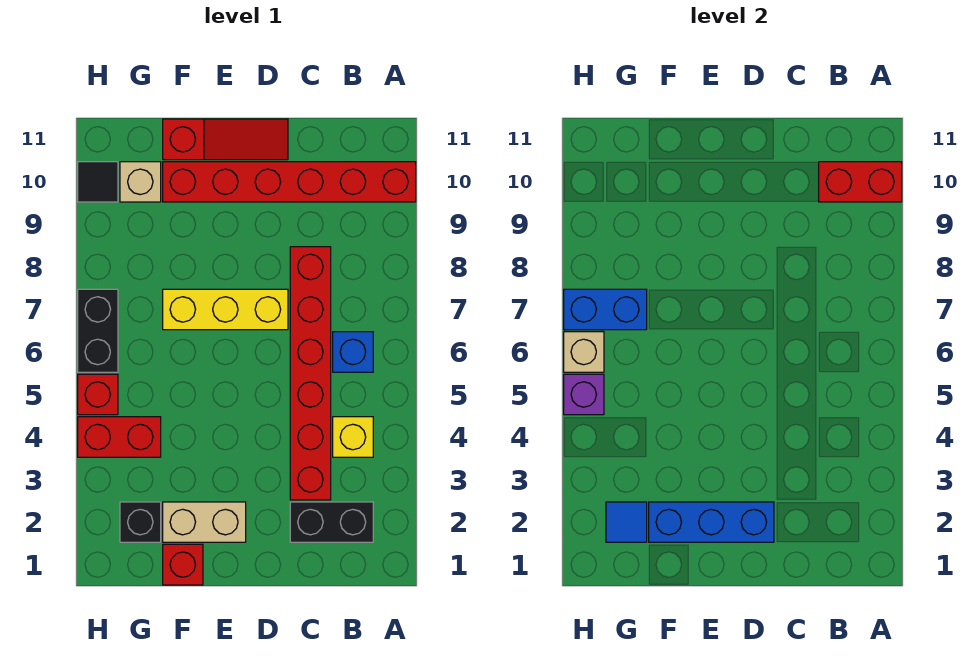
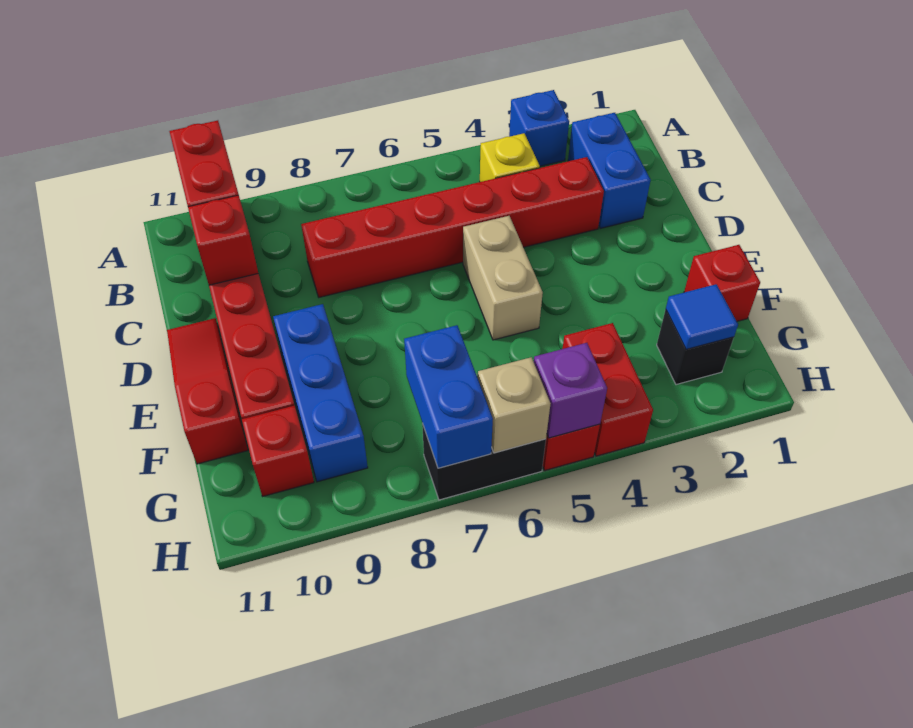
black brick B2:C2 level 1 -> blue brick B2:C2 level 1
blue brick B6 level 1 -> blue brick A3 level 1
none -> red brick C10 level 2
blue brick D2:F2 level 2 -> blue brick E9:G9 level 1
yellow brick D7:F7 level 1 -> none
tan brick E2:F2 level 1 -> tan brick D5:E5 level 1
tan brick G10 level 1 -> red brick G10 level 1
black tile H10 level 1 -> none

